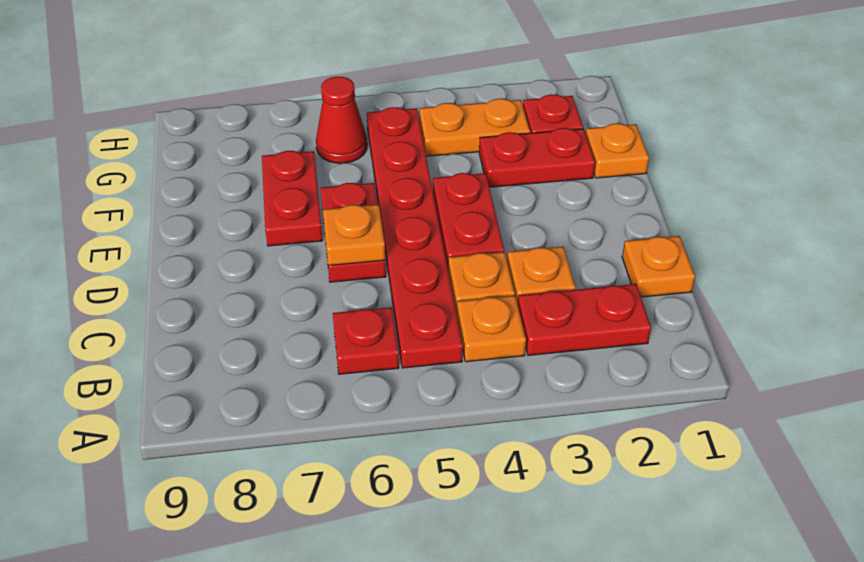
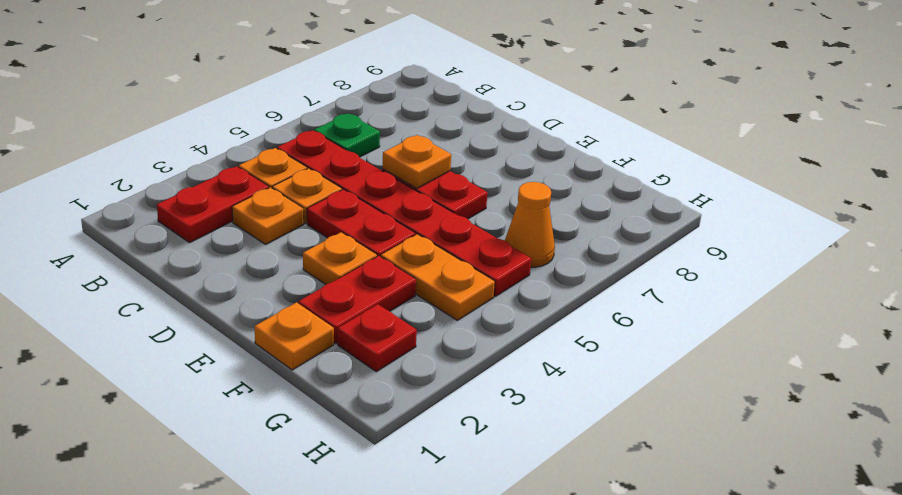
red plate B6 level 1 -> green plate B6 level 1
orange plate C1 level 1 -> orange plate E3 level 1
red plate E7:F7 level 1 -> none
orange plate G3:G4 level 1 -> orange plate F4:G4 level 1
red cone G6 level 1 -> orange cone G6 level 1

